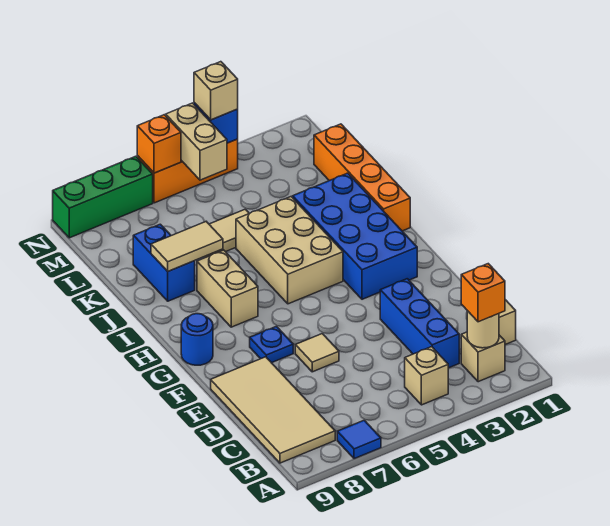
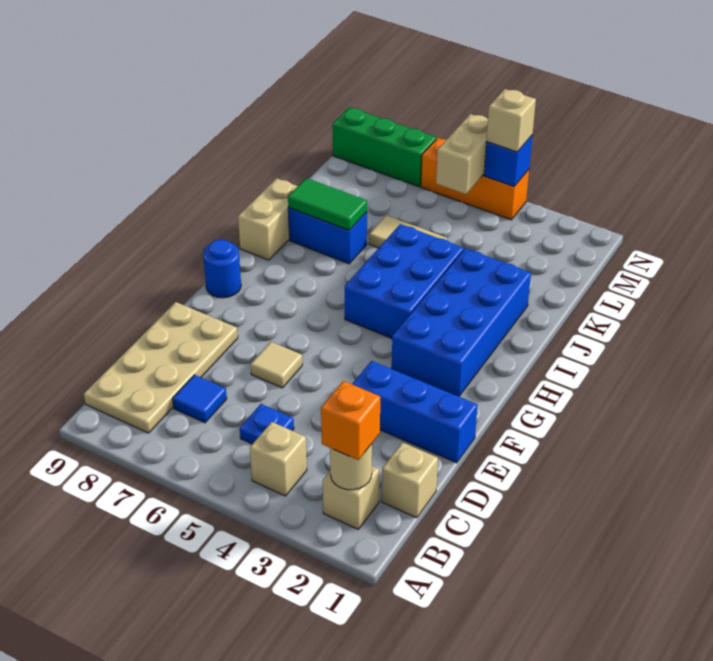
blue tile A7 level 1 -> blue tile C7 level 1
tan tile B8:E9 level 1 -> tan plate B8:E9 level 1
blue brick C3:E3 level 1 -> blue brick E1:E3 level 1
blue plate F7 level 1 -> blue plate C5 level 1
tan brick H4:J5 level 1 -> blue brick H4:J5 level 1
tan brick H7:I7 level 1 -> tan brick I9:J9 level 1
orange brick I1:L1 level 1 -> none
tan tile J7:J8 level 2 -> green tile J7:J8 level 2
blue brick J8:K8 level 1 -> blue brick J7:J8 level 1
orange brick N6 level 2 -> none

